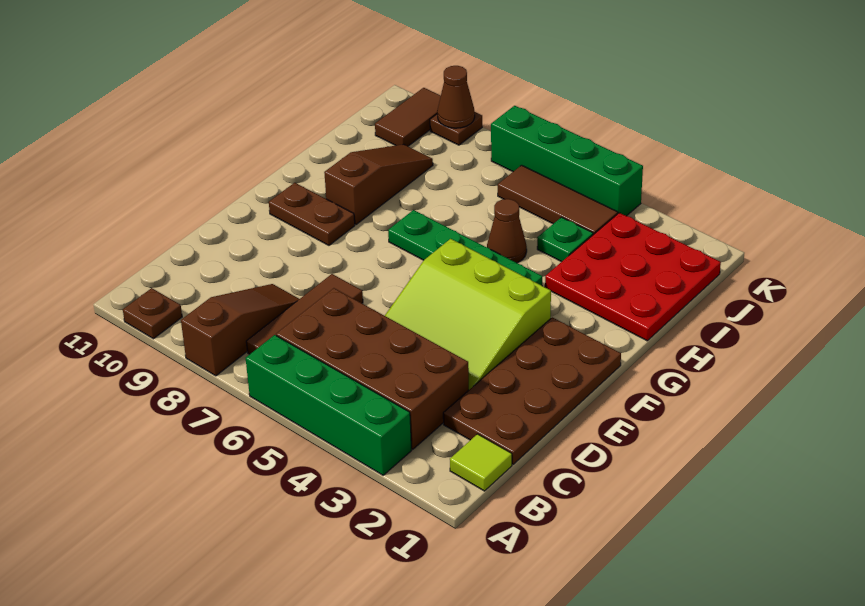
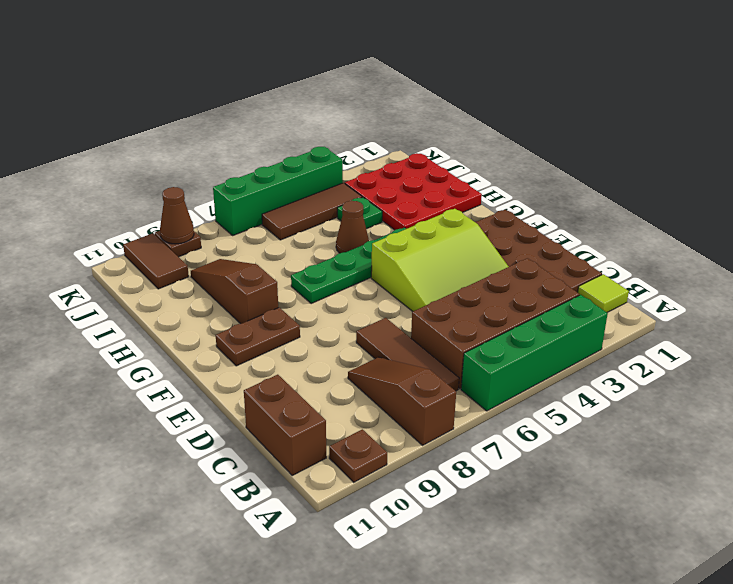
none -> brown brick B11:C11 level 1

